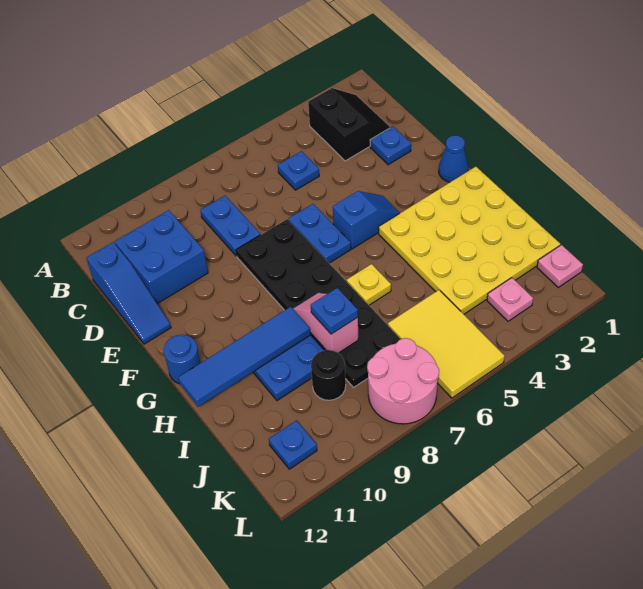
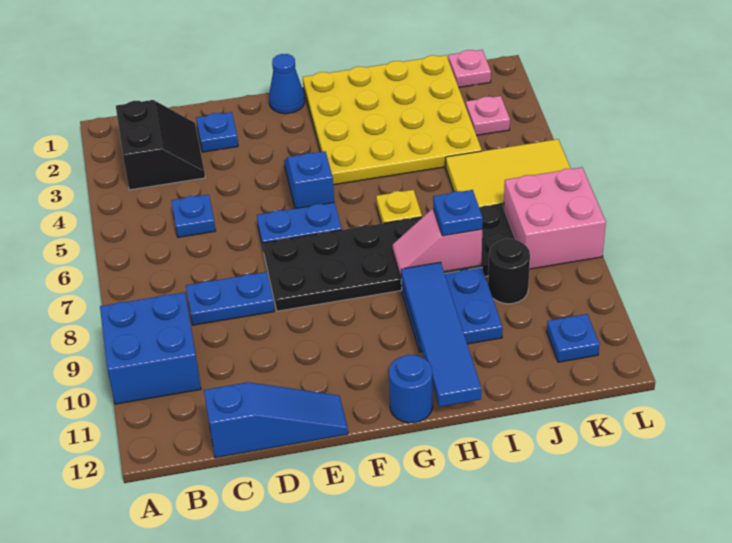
black slope B2:C3 level 1 top 3 -> black slope B2:C3 level 1 top B
blue brick C10:D11 level 1 -> blue brick A9:B10 level 1
pink round brick K7:L8 level 1 -> pink brick K7:L8 level 1

